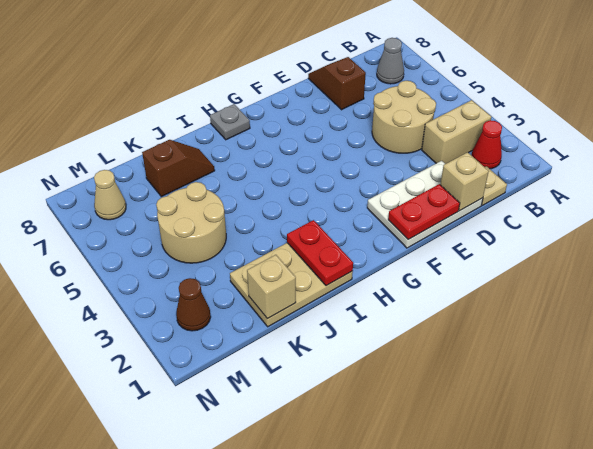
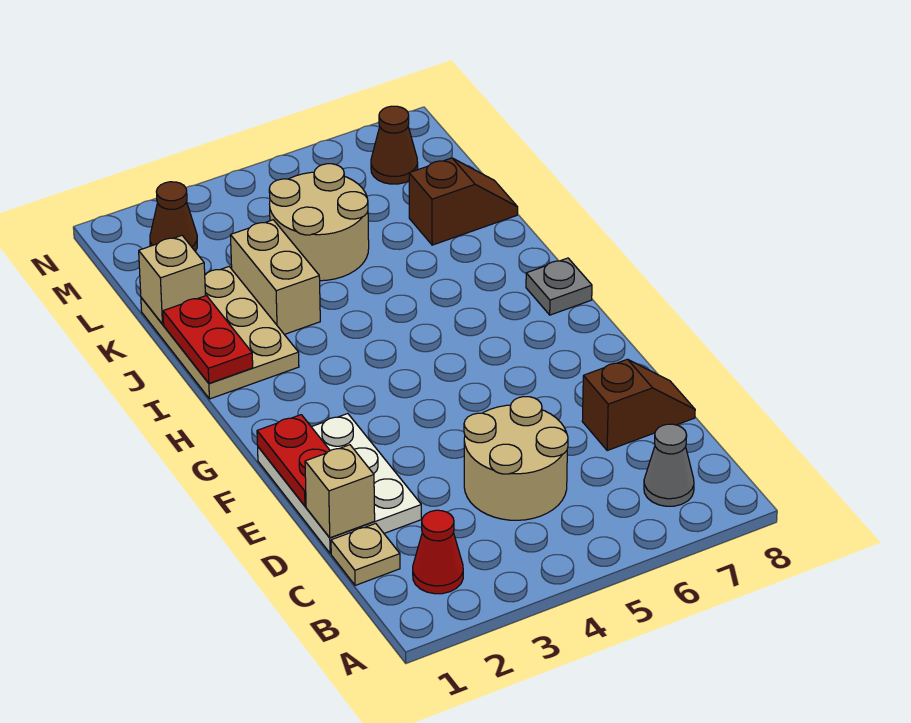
tan brick B3:C3 level 1 -> tan brick J3:K3 level 1
red plate I1:I2 level 2 -> red plate I1:J1 level 2
brown slope J7:K7 level 1 top K -> brown slope K7:K8 level 1 top 7
tan cone M7 level 1 -> brown cone M7 level 1

